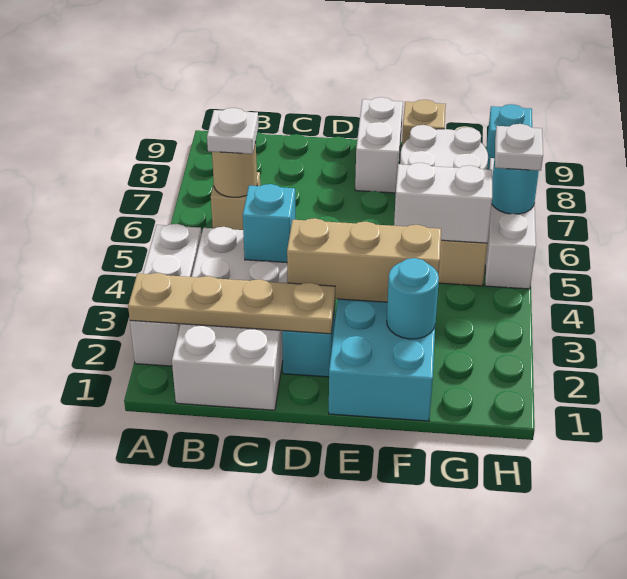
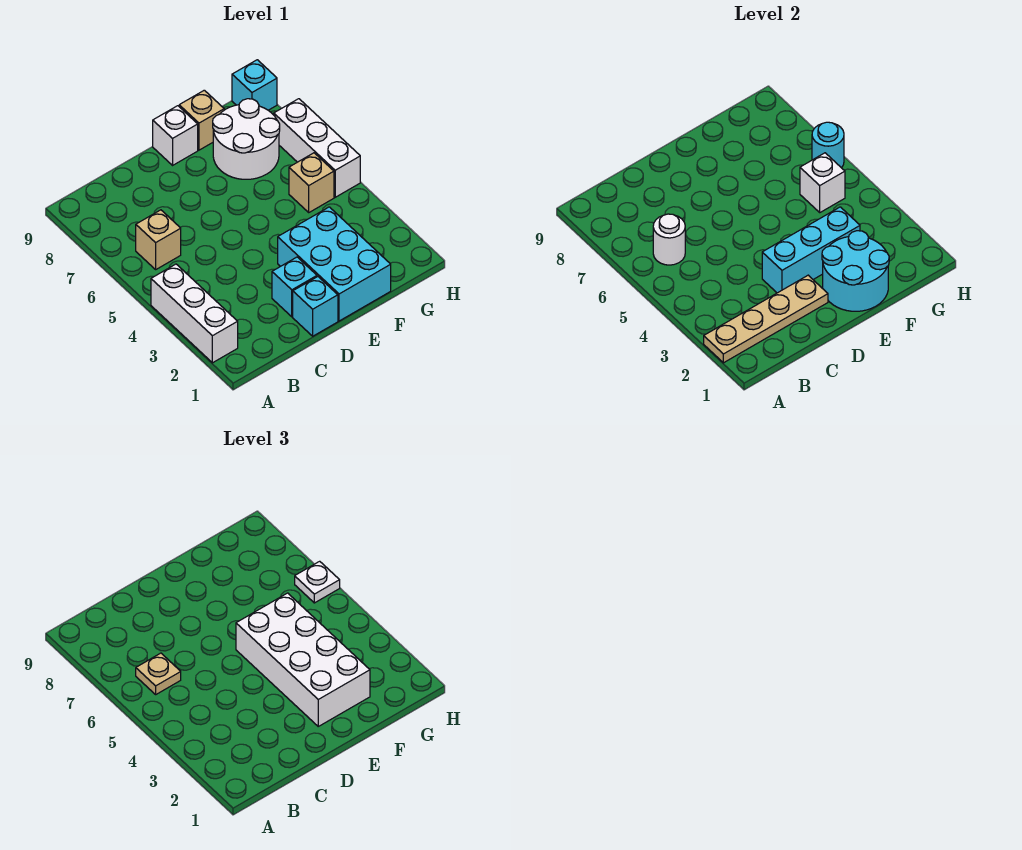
white brick B1:C4 level 1 -> white brick E2:F5 level 3
tan round brick B6 level 2 -> white round brick B6 level 2
white plate B6 level 3 -> tan plate B6 level 3
cyan brick C4 level 2 -> cyan brick D1 level 1
tan brick D3:F3 level 2 -> cyan brick D3:F3 level 2
white brick E8:E9 level 1 -> white brick E9 level 1
cyan round brick F2 level 2 -> cyan round brick E1:F2 level 2
white brick F5:G5 level 2 -> white brick G5 level 2

